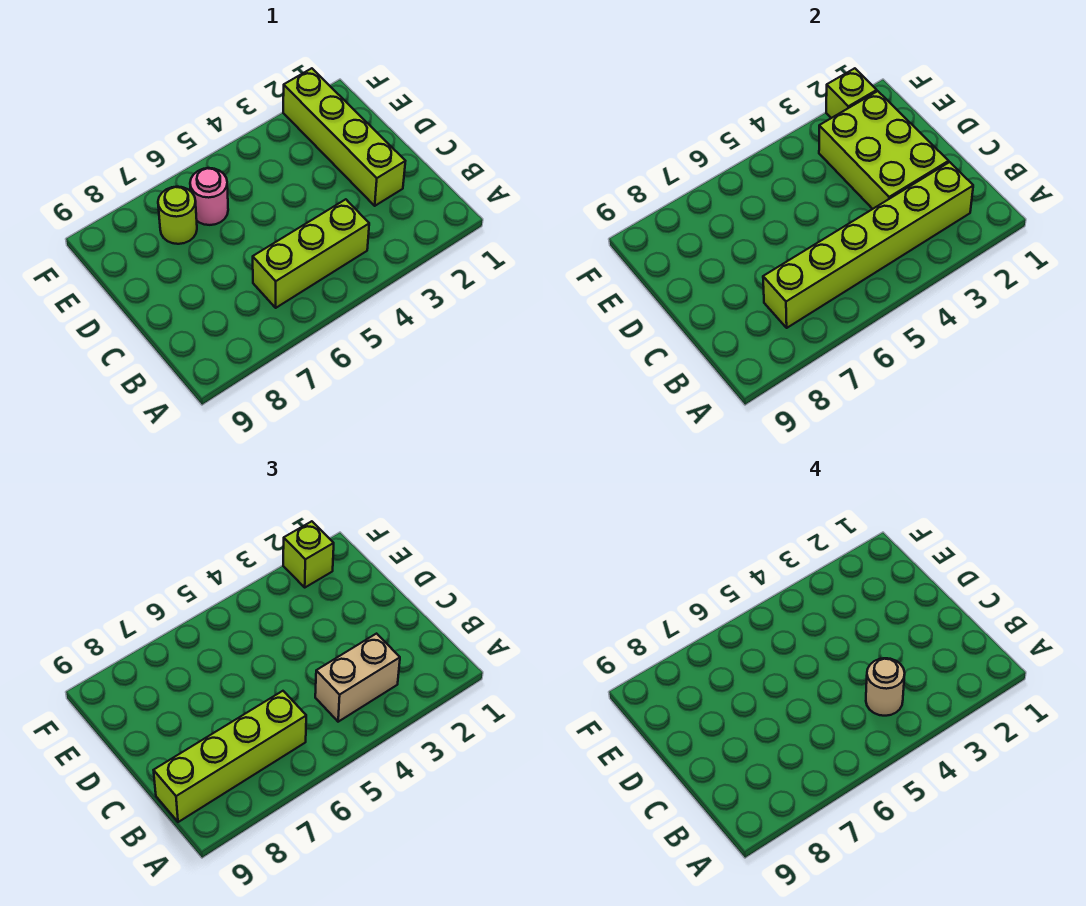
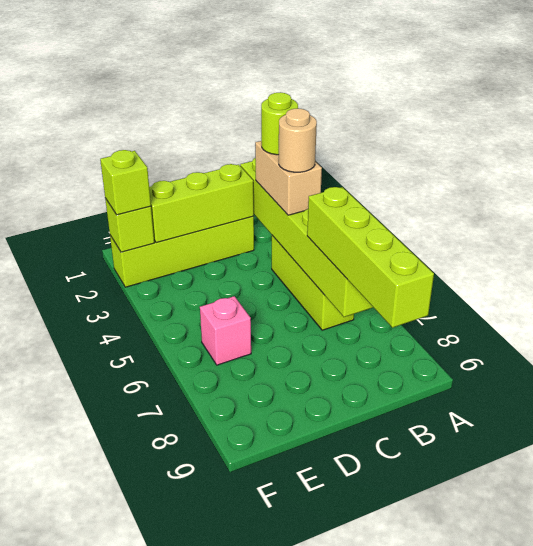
lime brick C2:E3 level 2 -> lime brick C2:E2 level 2
pink round brick E6 level 1 -> pink brick E6 level 1
lime round brick E7 level 1 -> lime round brick B3 level 4

